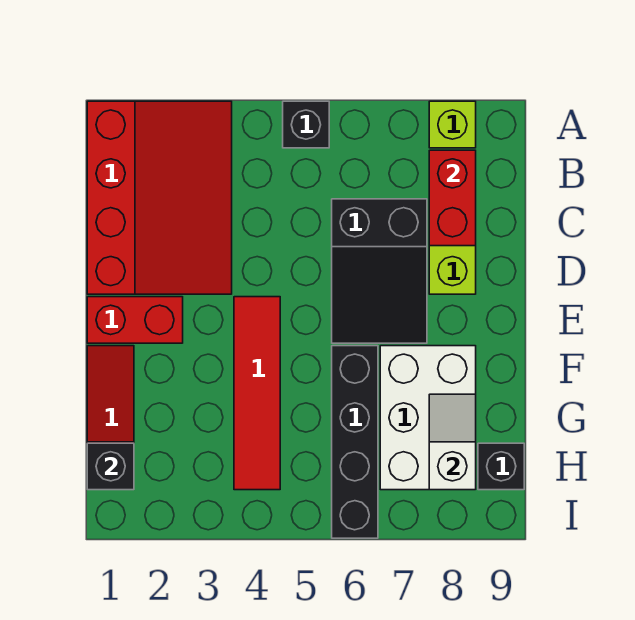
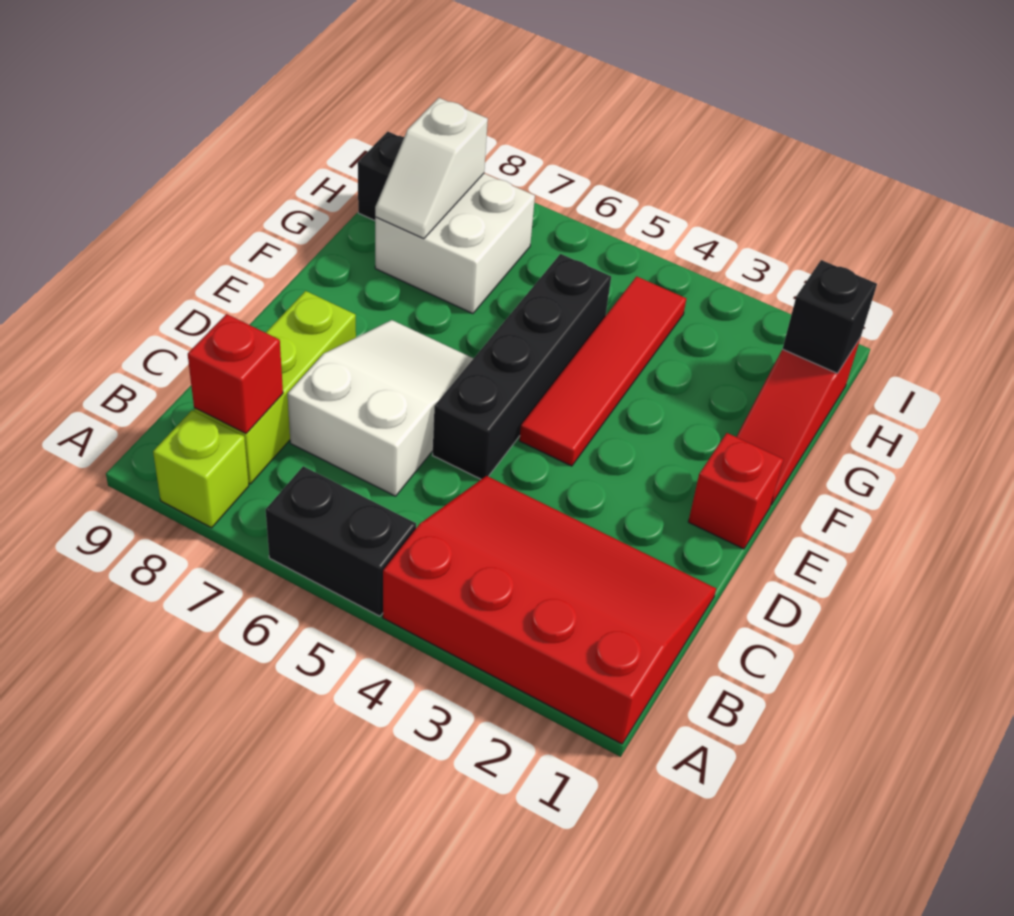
red slope A1:D3 level 1 top 1 -> red slope A1:C4 level 1 top A
black brick A5 level 1 -> black brick A5:A6 level 1
red brick B8:C8 level 2 -> red brick B8 level 2
black slope C6:E7 level 1 top C -> white slope C6:E7 level 1 top C
red brick E1:E2 level 1 -> red brick E1 level 1
black brick F6:I6 level 1 -> black brick D5:G5 level 1
white brick F7:H8 level 1 -> white brick G7:H8 level 1

